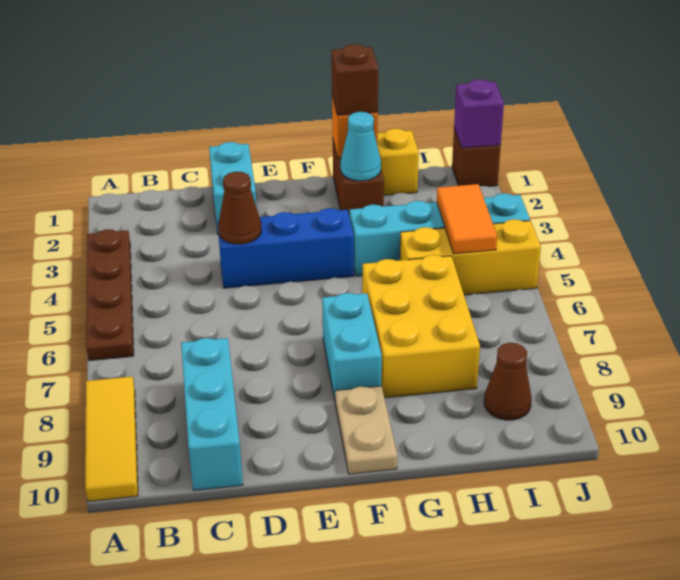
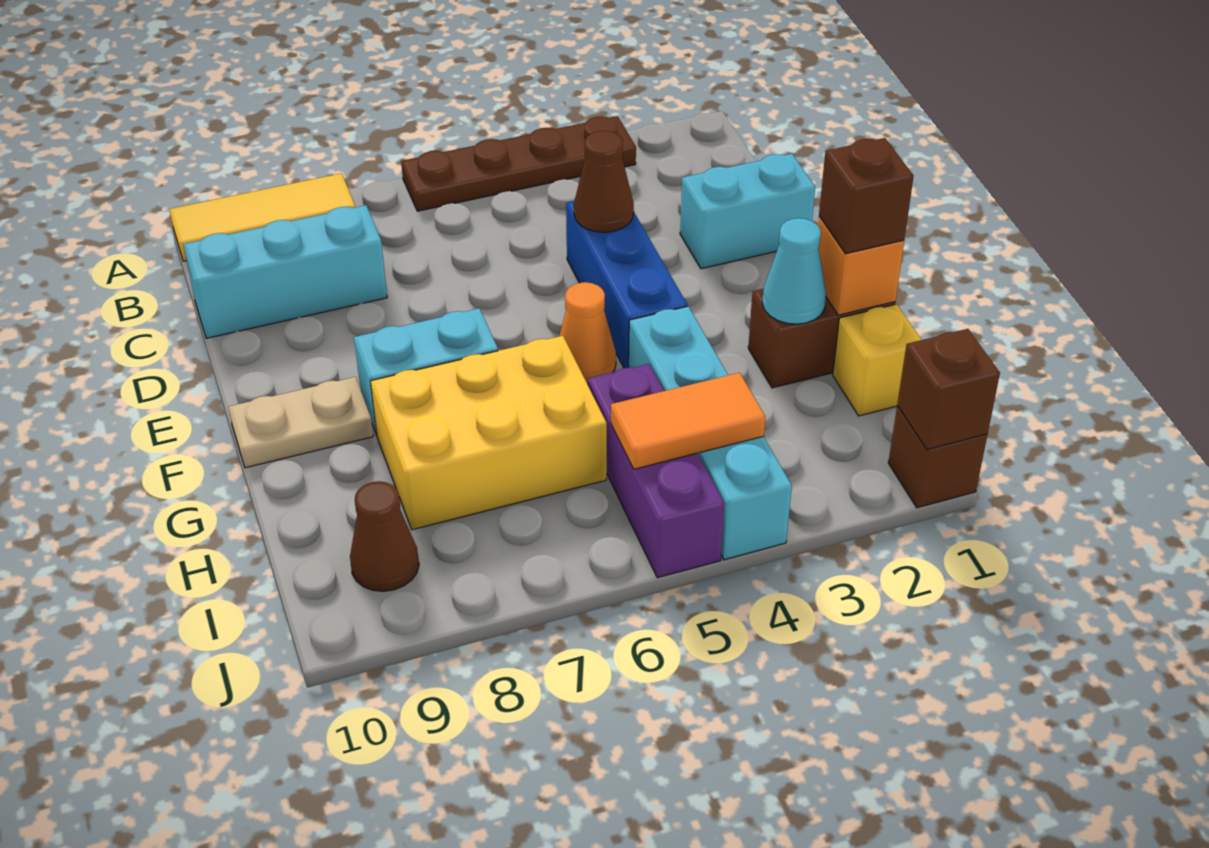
none -> orange cone F5 level 1
yellow brick H5:J5 level 1 -> purple brick H5:J5 level 1
purple brick J1 level 2 -> brown brick J1 level 2

